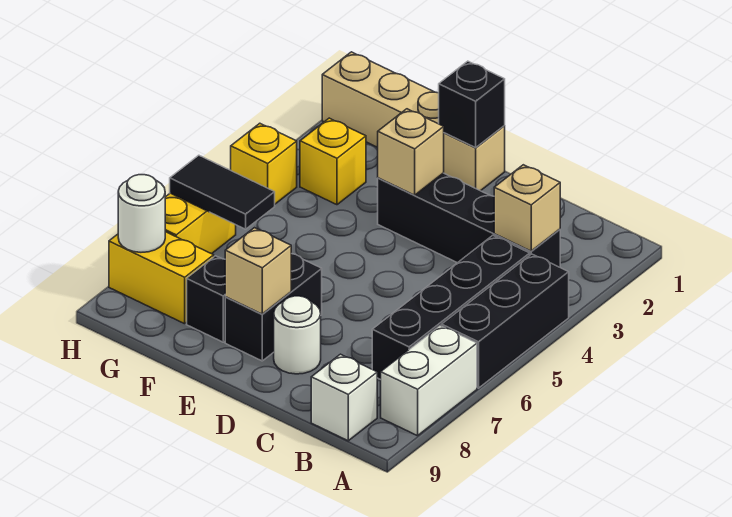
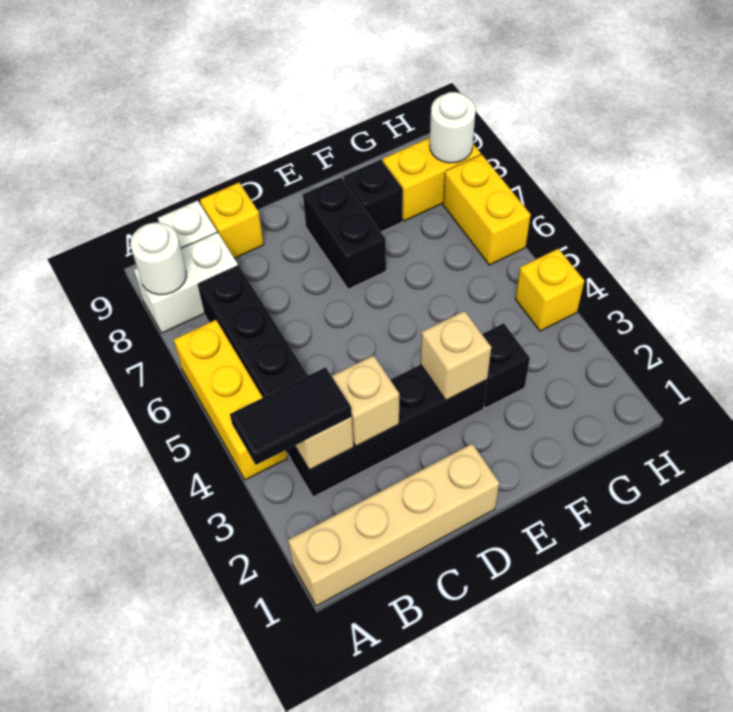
black brick A4:A6 level 1 -> yellow brick A4:A6 level 1
white brick A7:A8 level 1 -> white brick A8:B8 level 1
white round brick D8 level 1 -> white round brick A8 level 2
tan brick E1:H1 level 1 -> tan brick A1:D1 level 1
black brick E1 level 2 -> black brick F3 level 1
tan brick E8 level 2 -> tan brick C3 level 2
yellow brick G3 level 1 -> yellow brick C9 level 1
black tile G6:H6 level 2 -> black tile A3:B3 level 3

